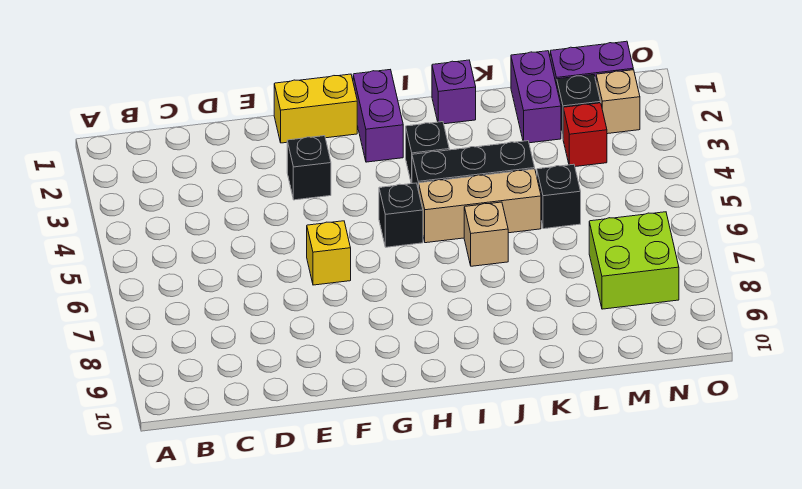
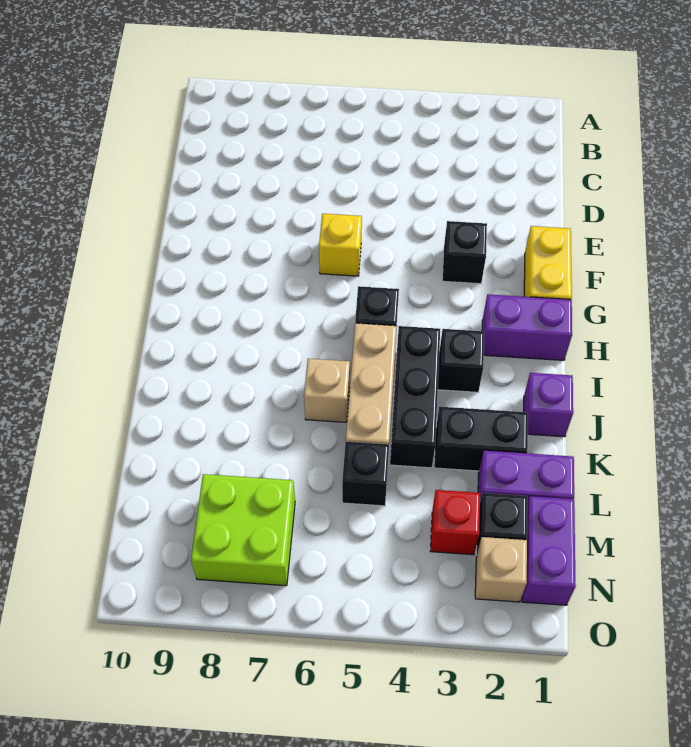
none -> black brick K2:K3 level 1

